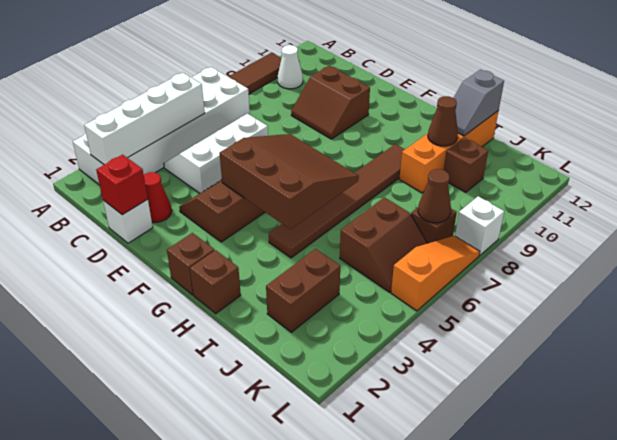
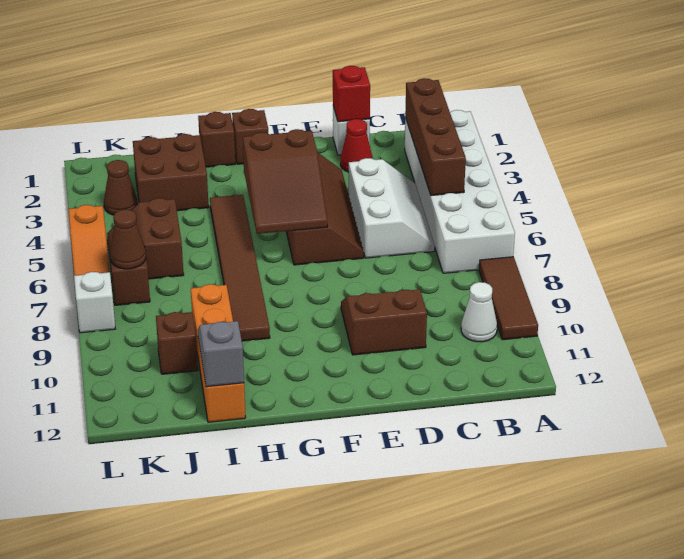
white brick B2:B5 level 2 -> brown brick B2:B5 level 2
brown slope F4:H6 level 2 top 4 -> brown slope F4:G6 level 2 top 4
brown cone I10 level 2 -> brown cone K3 level 1
brown brick J2:J3 level 1 -> brown brick I2:J3 level 1

